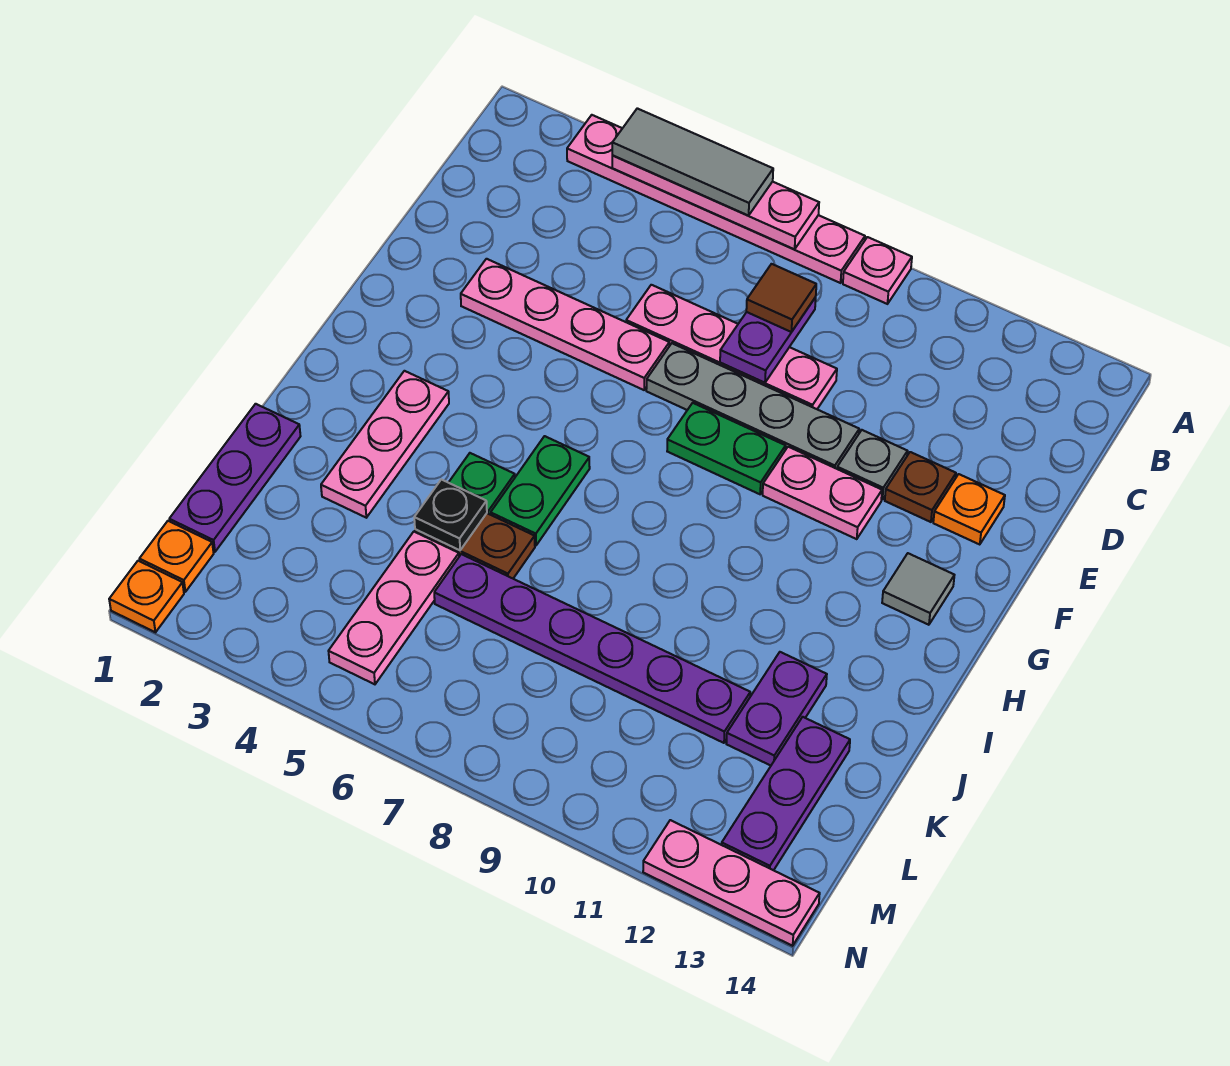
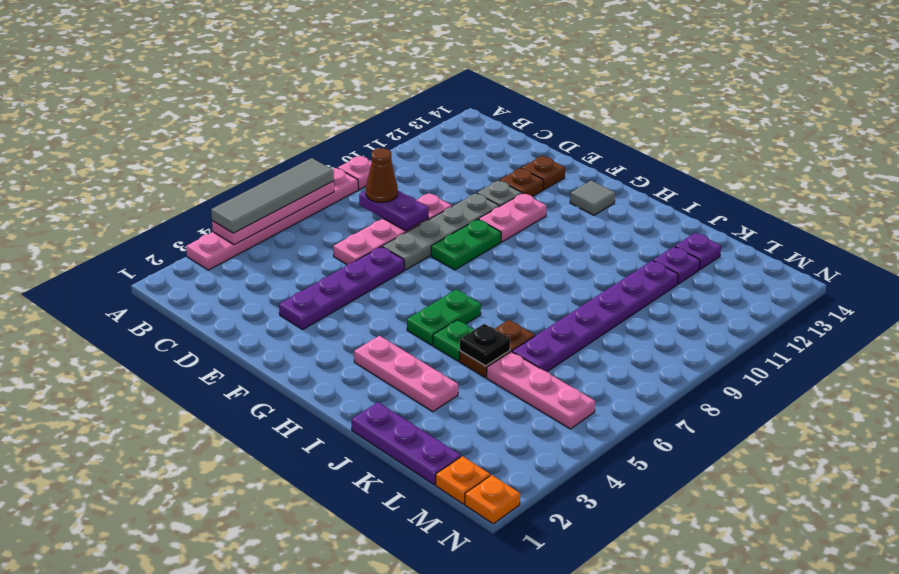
grey tile A4:A6 level 3 -> grey tile A4:A7 level 3
brown tile C8 level 3 -> brown cone C8 level 3
pink plate E3:E6 level 1 -> purple plate E3:E6 level 1
orange plate E13 level 1 -> brown plate E13 level 1
green plate H6:I6 level 1 -> green plate H5:H6 level 1
purple plate J12:K12 level 1 -> purple plate K12 level 1
purple plate K13:M13 level 1 -> purple plate K13 level 1
pink plate N12:N14 level 1 -> none

